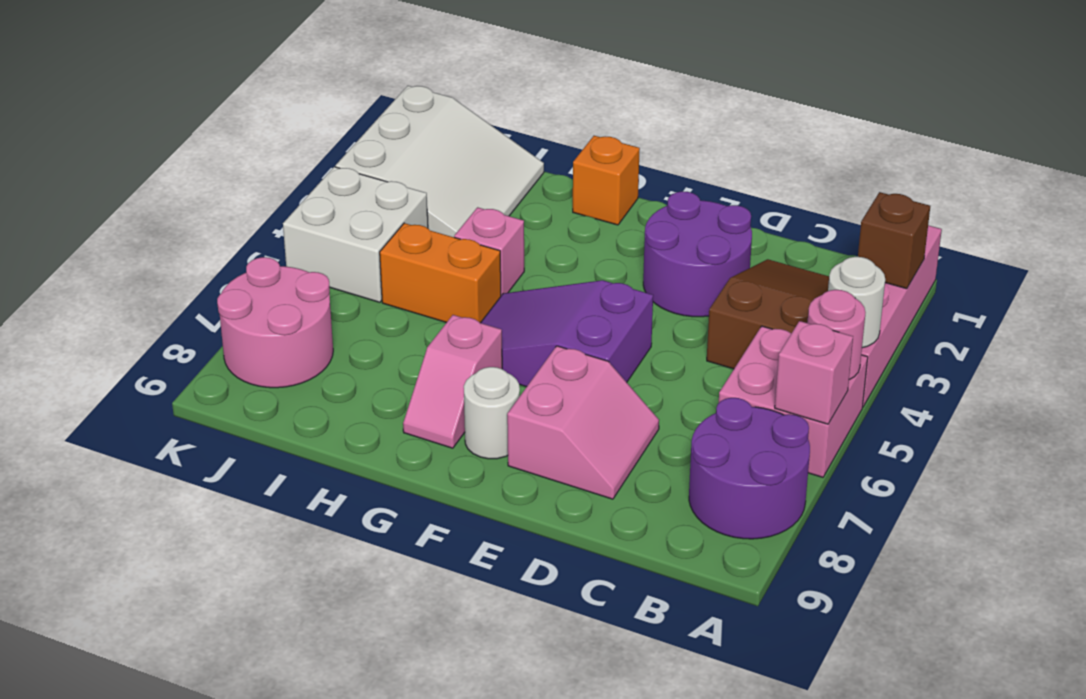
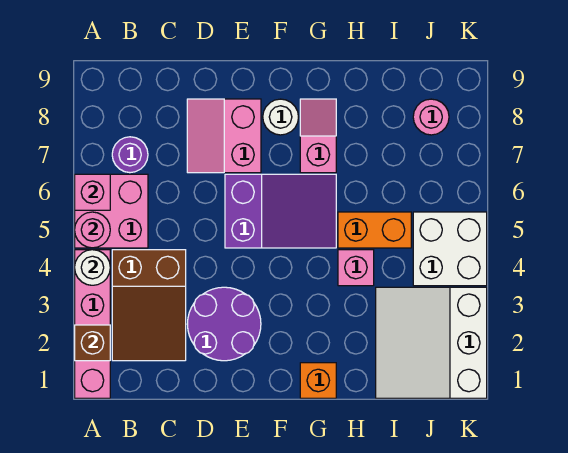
purple round brick A7:B8 level 1 -> purple round brick B7 level 1
pink round brick J7:K8 level 1 -> pink round brick J8 level 1

